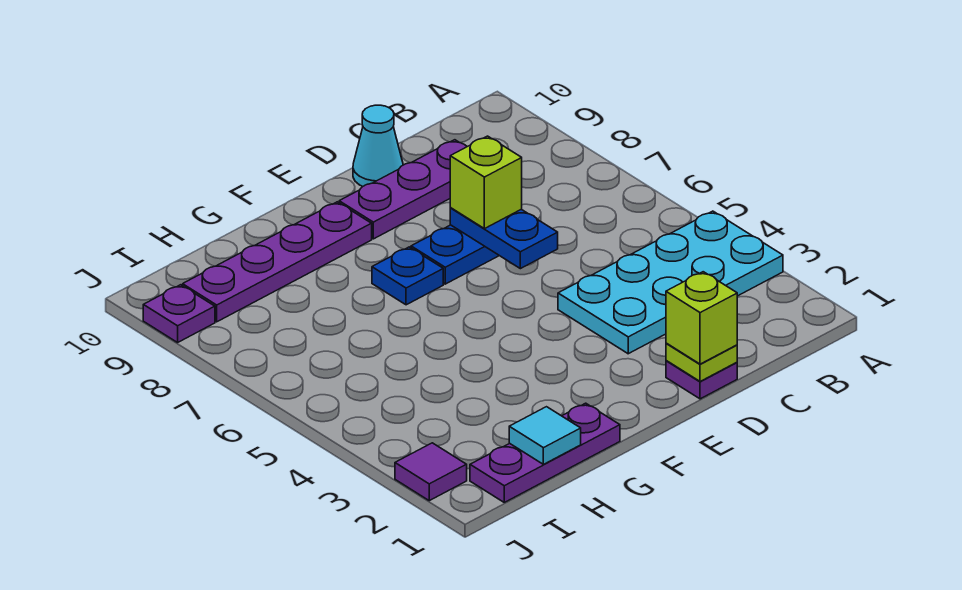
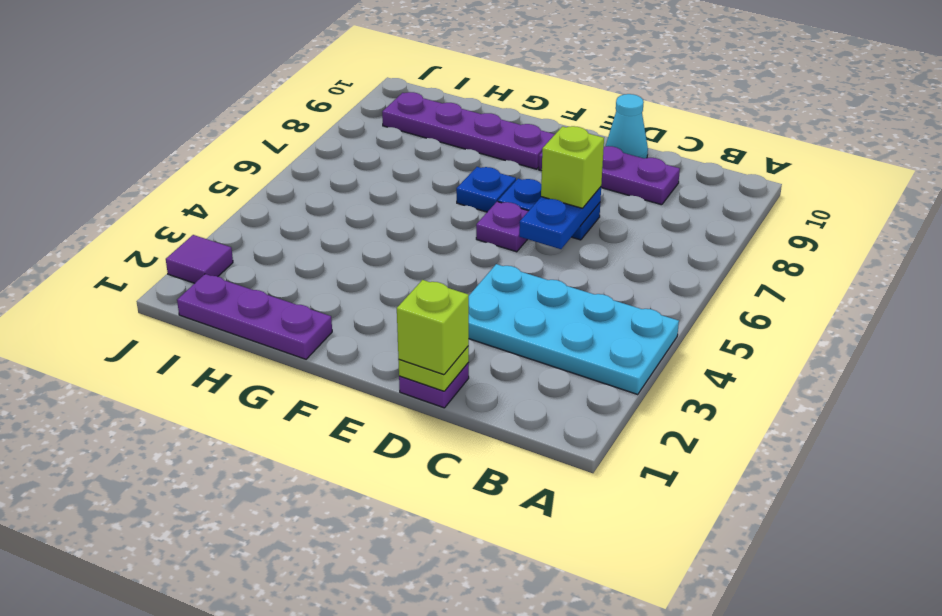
cyan tile H1 level 2 -> none
purple plate J9 level 1 -> purple plate E6 level 1

